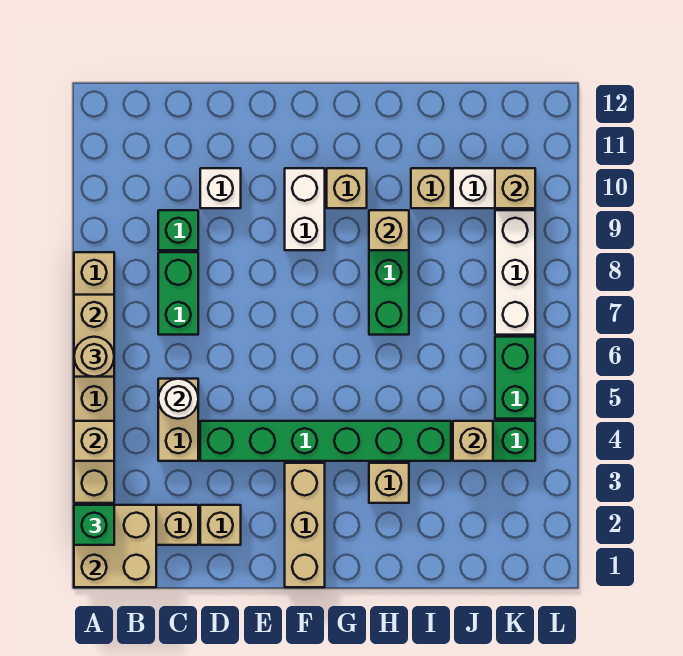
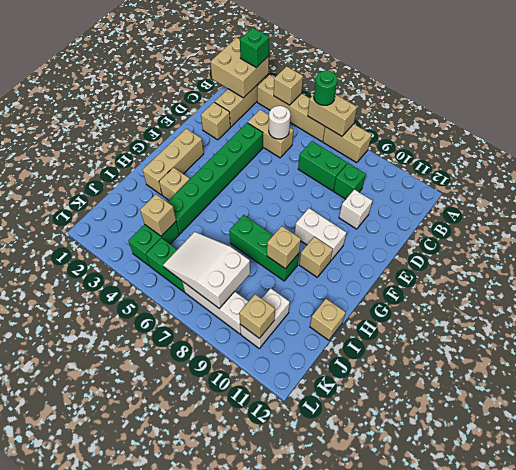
tan round brick A6 level 3 -> green round brick A6 level 3
tan brick F1:F3 level 1 -> tan brick F2:H2 level 1
tan brick I10 level 1 -> tan brick I12 level 1
none -> white slope J6:K8 level 2 top 8

